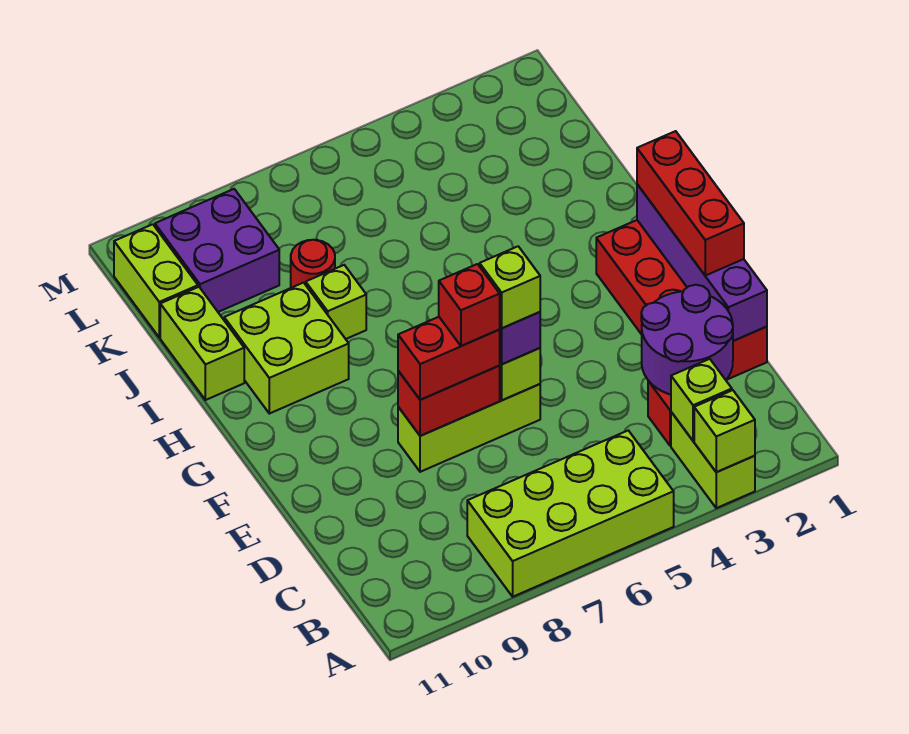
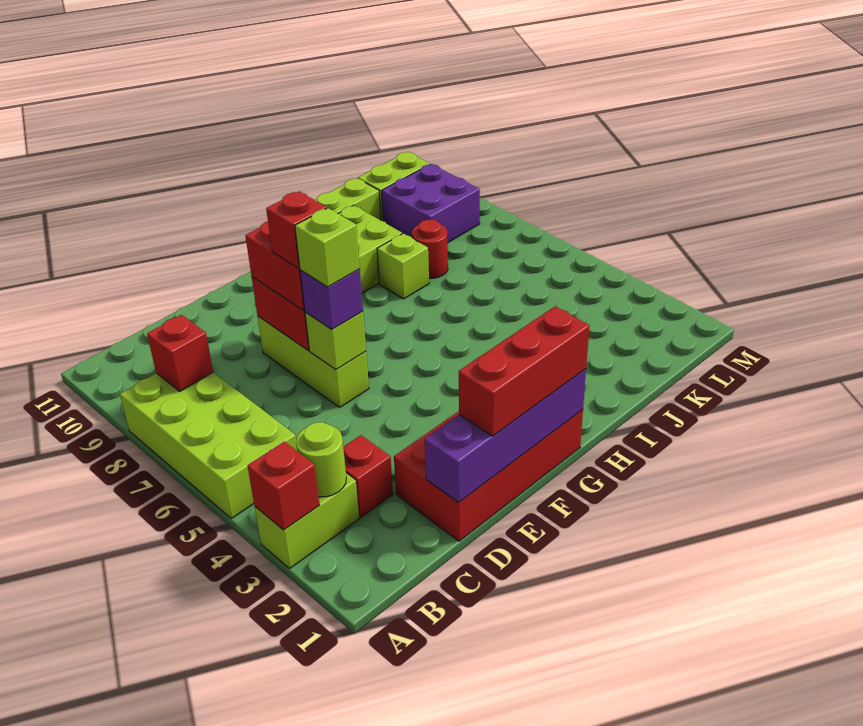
lime brick A3 level 2 -> red brick A3 level 2
lime brick B3 level 2 -> lime round brick B3 level 2
none -> red brick B8 level 2
purple round brick C2:D3 level 2 -> none

